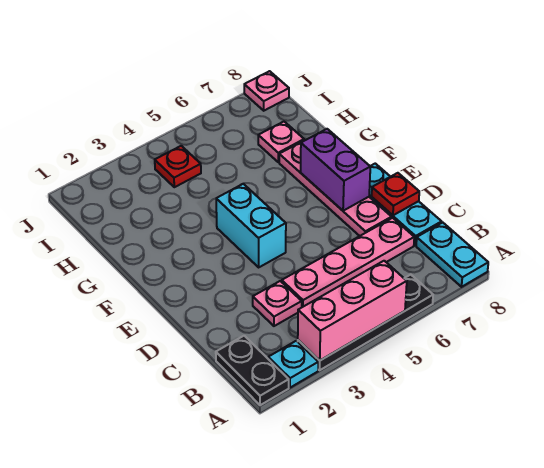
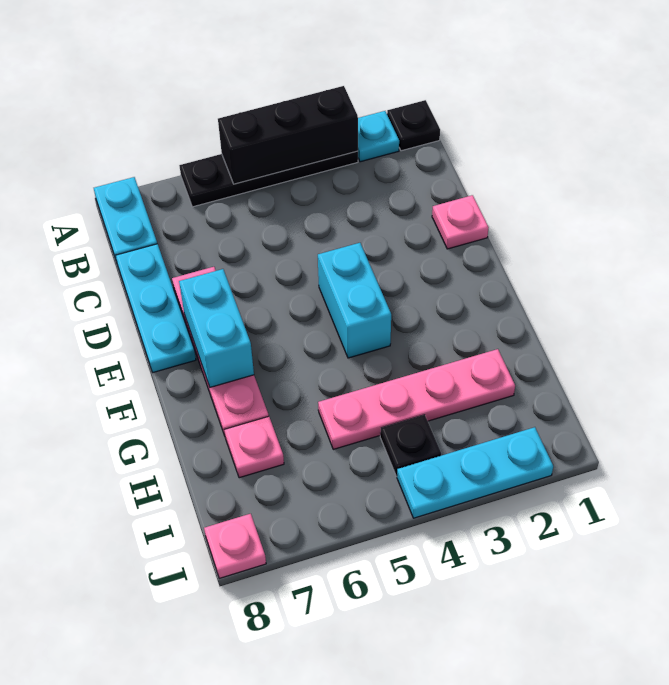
black plate A1:B1 level 1 -> black plate A1 level 1
pink brick A3:A5 level 2 -> black brick A3:A5 level 2
pink plate C3 level 1 -> pink plate D1 level 1
pink plate C4:C7 level 1 -> pink plate H2:H5 level 1
red plate D8 level 2 -> none
purple brick E7:F7 level 2 -> cyan brick E7:F7 level 2
red plate I4 level 1 -> black plate I4 level 1
none -> cyan plate J2:J4 level 1

